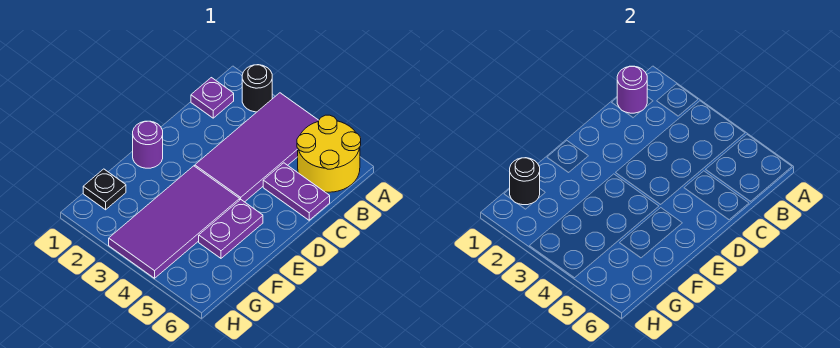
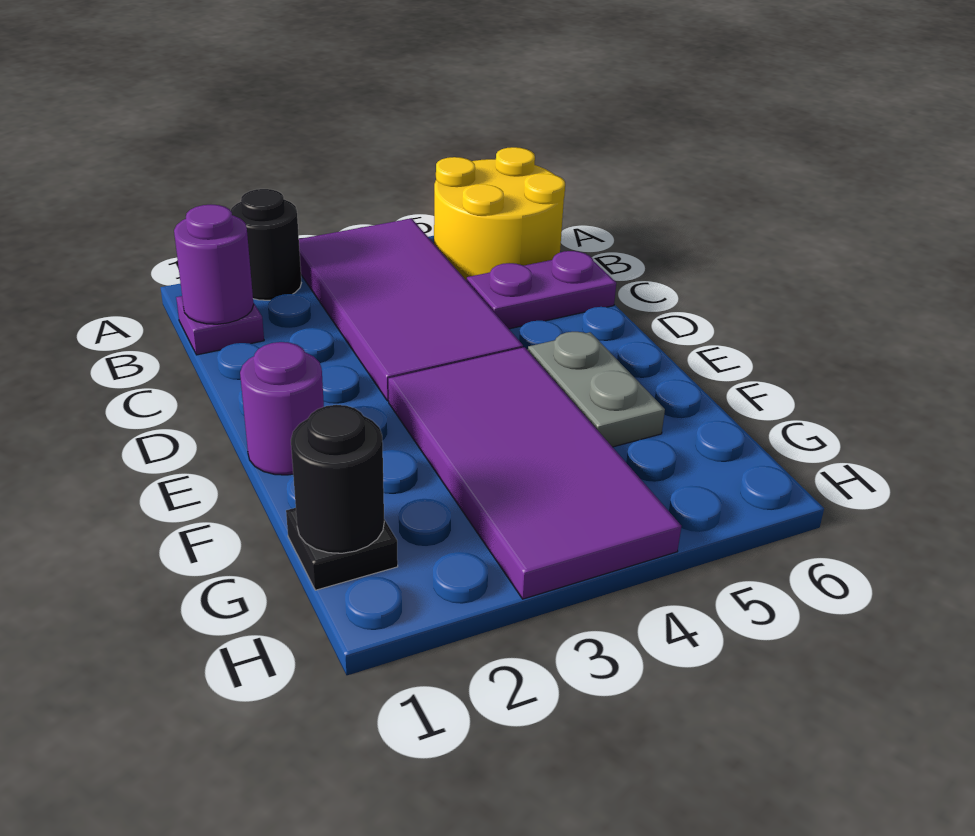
purple plate E5:F5 level 1 -> grey plate E5:F5 level 1

